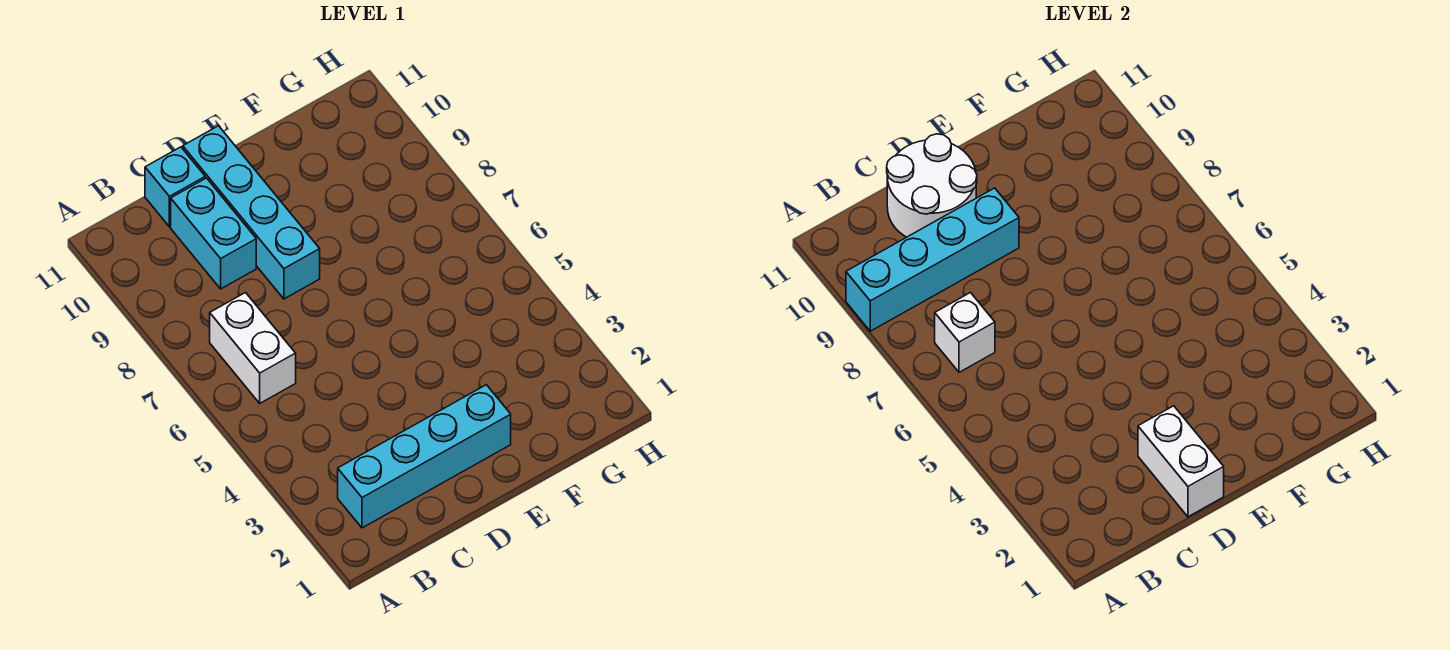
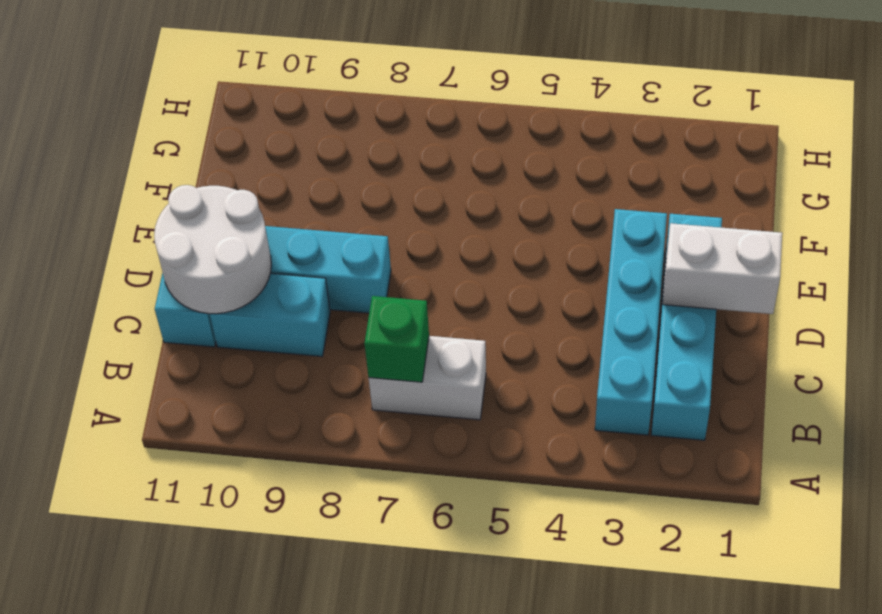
cyan brick A9:D9 level 2 -> cyan brick B3:E3 level 1
white brick B7 level 2 -> green brick B7 level 2

